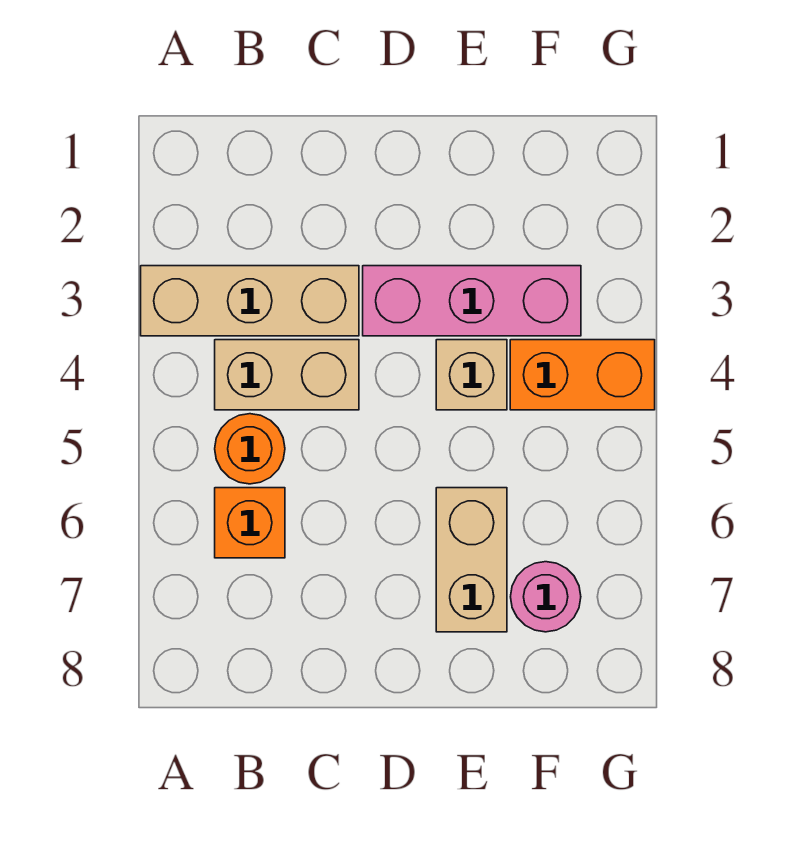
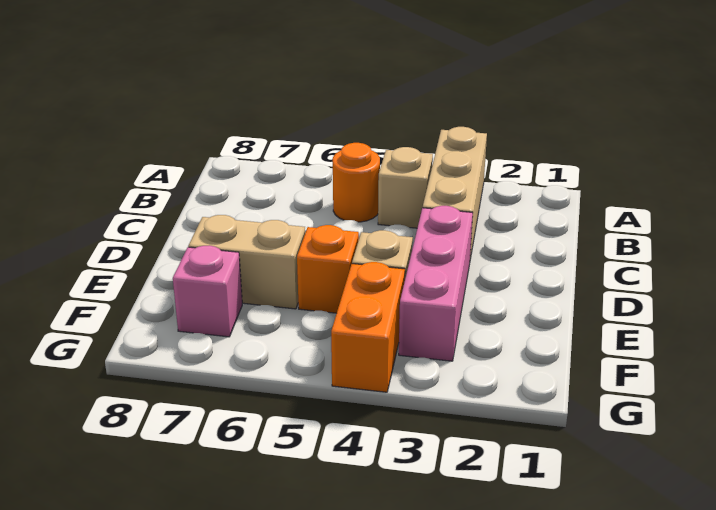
tan brick B4:C4 level 1 -> tan brick B4 level 1
orange brick B6 level 1 -> orange brick E5 level 1
pink round brick F7 level 1 -> pink brick F7 level 1

